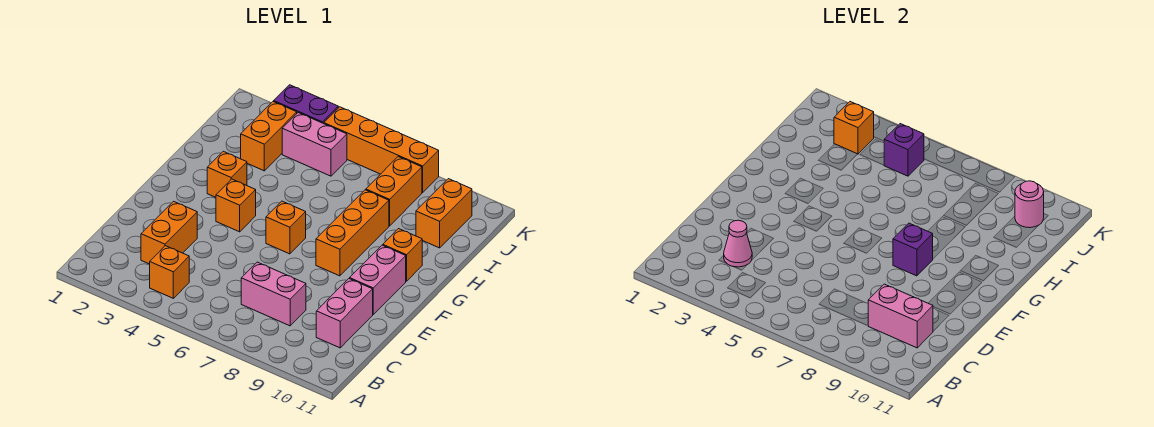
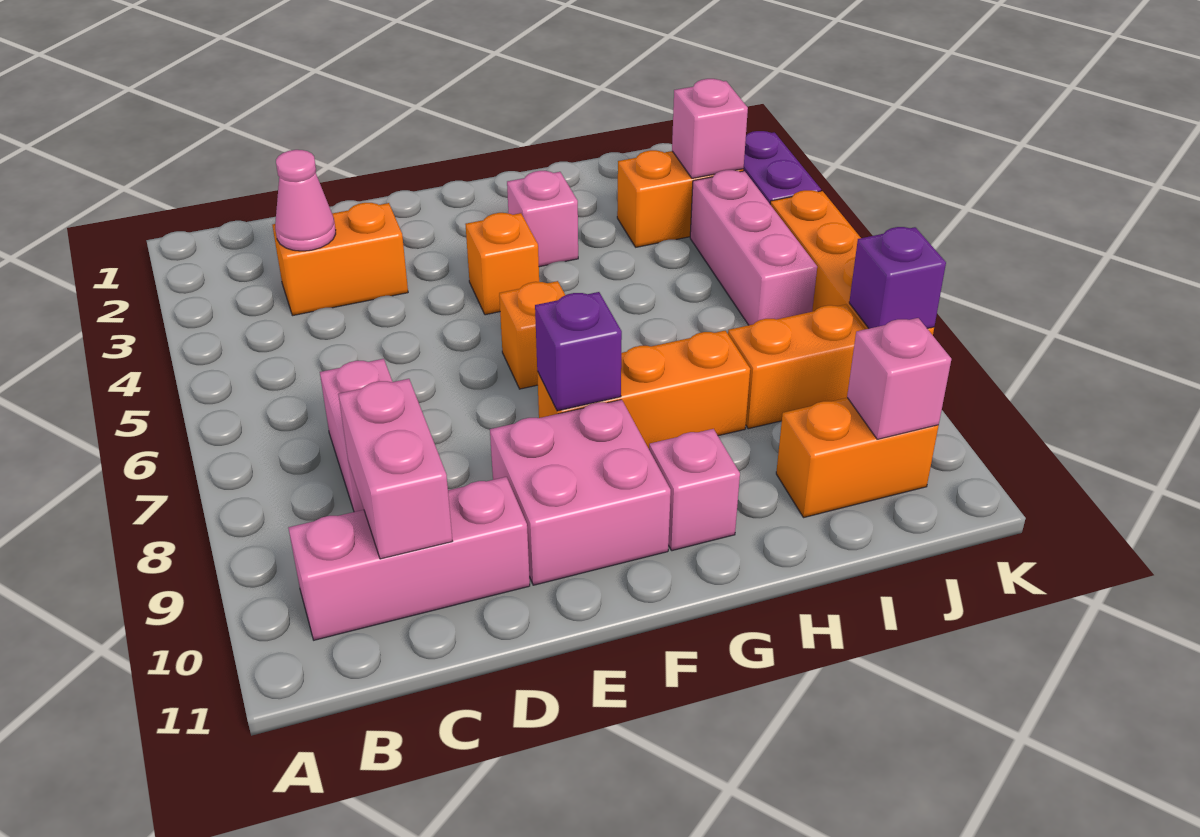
orange brick B4 level 1 -> none
pink brick C10:D10 level 1 -> pink brick B10:D10 level 1
pink brick E10:F10 level 1 -> pink brick E9:F10 level 1
orange brick G3 level 1 -> pink brick G3 level 1
orange brick G10 level 1 -> pink brick G10 level 1
orange brick J3 level 2 -> pink brick J3 level 2
pink brick J4:J5 level 1 -> pink brick J4:J6 level 1
purple brick J5 level 2 -> purple brick K8 level 2
pink round brick J10 level 2 -> pink brick J10 level 2

